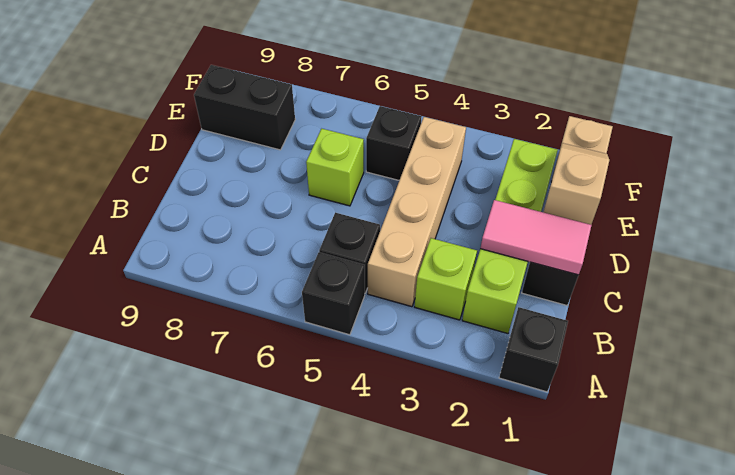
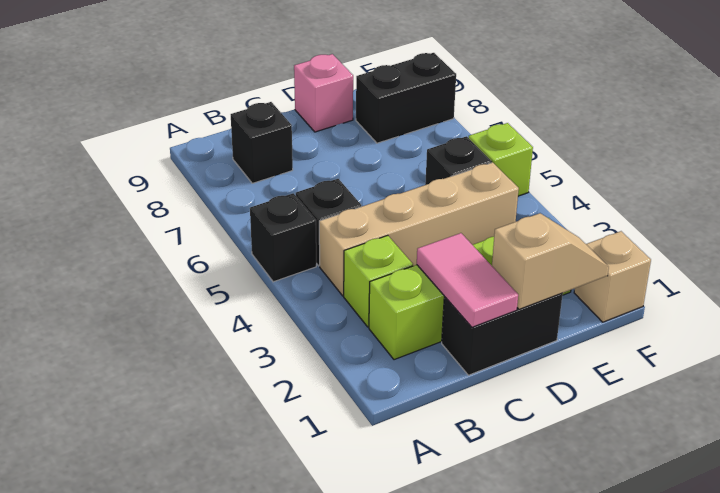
black brick A1 level 1 -> black brick B8 level 1
lime brick D6 level 1 -> lime brick F5 level 1
none -> pink brick D9 level 1
black brick E8:E9 level 1 -> black brick E8:F8 level 1

